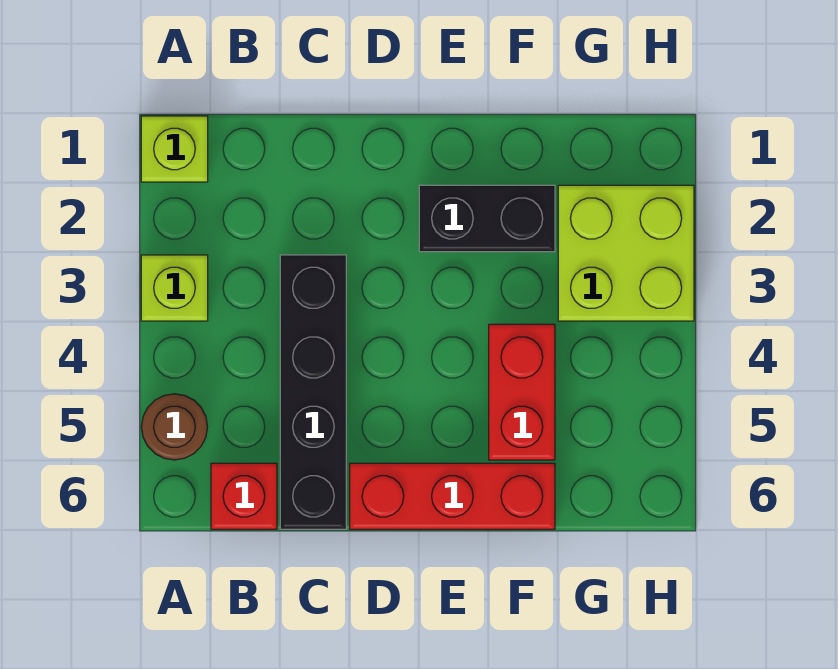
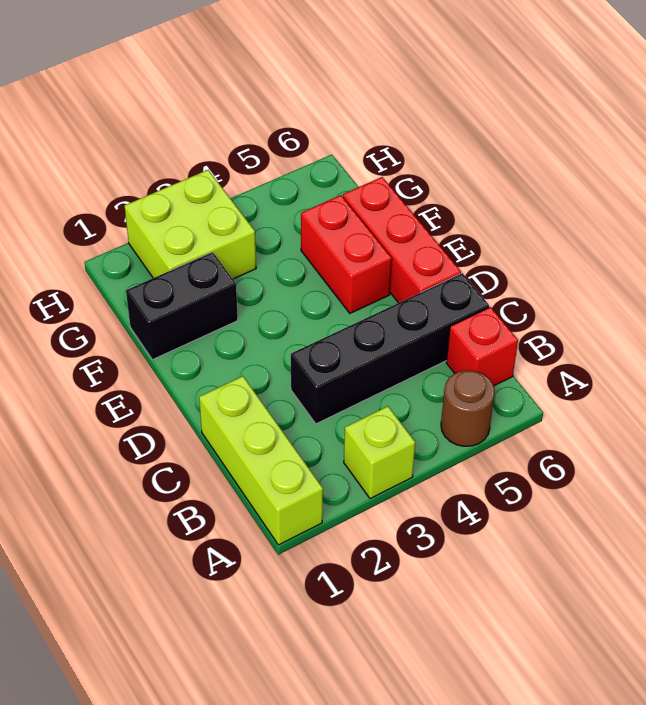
lime brick A1 level 1 -> lime brick A1:C1 level 1
black brick E2:F2 level 1 -> black brick F1:F2 level 1
red brick F4:F5 level 1 -> red brick E5:F5 level 1

